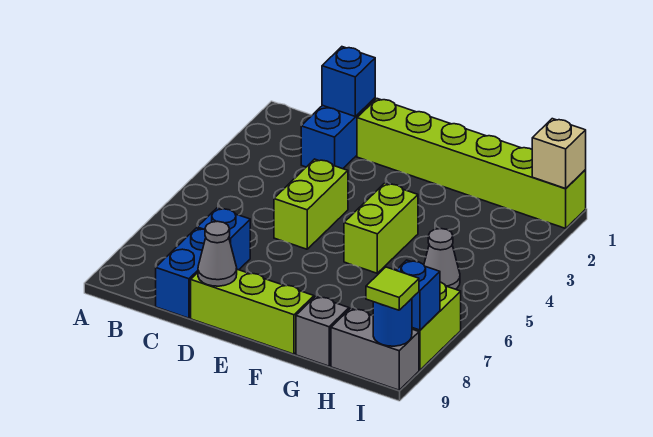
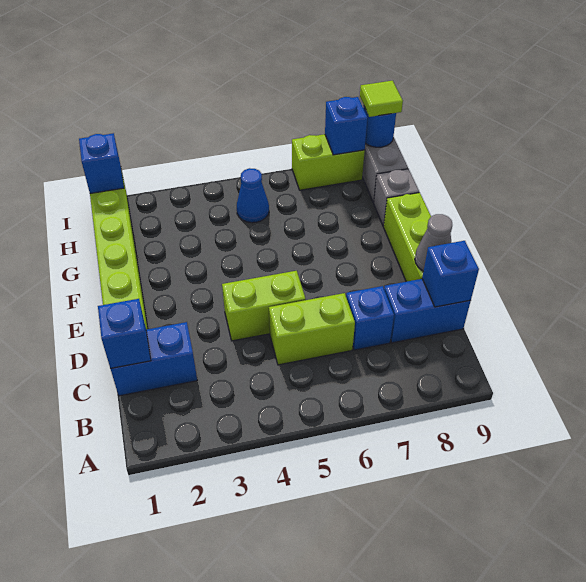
none -> blue brick C9 level 2
lime brick F4:F5 level 1 -> lime brick C5:C6 level 1
grey cone H5 level 1 -> blue cone H5 level 1
tan brick I1 level 2 -> blue brick I1 level 2

